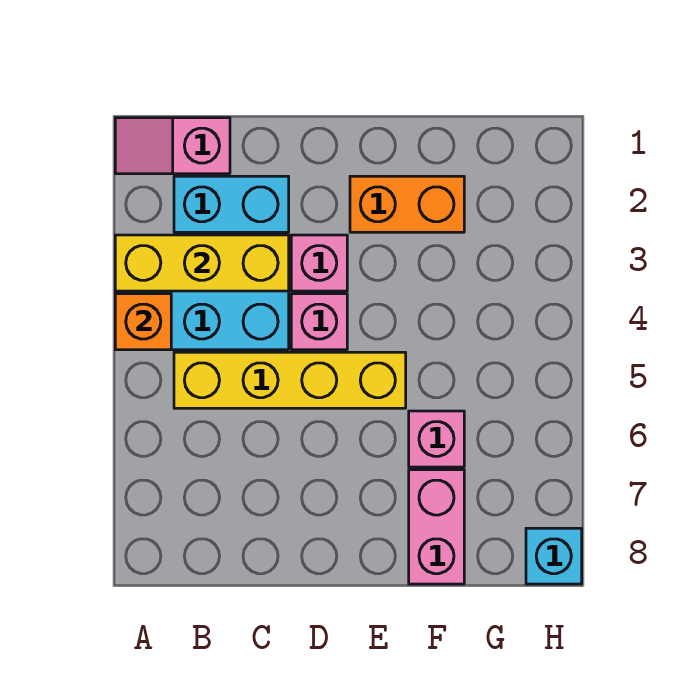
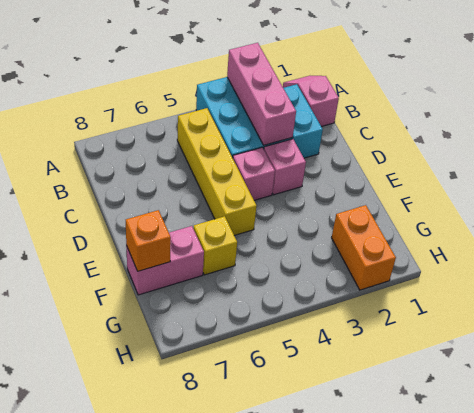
yellow brick A3:C3 level 2 -> pink brick A3:C3 level 2
orange brick A4 level 2 -> orange brick F8 level 2
orange brick E2:F2 level 1 -> orange brick G2:H2 level 1
pink brick F6 level 1 -> yellow brick F6 level 1
cyan brick H8 level 1 -> none

